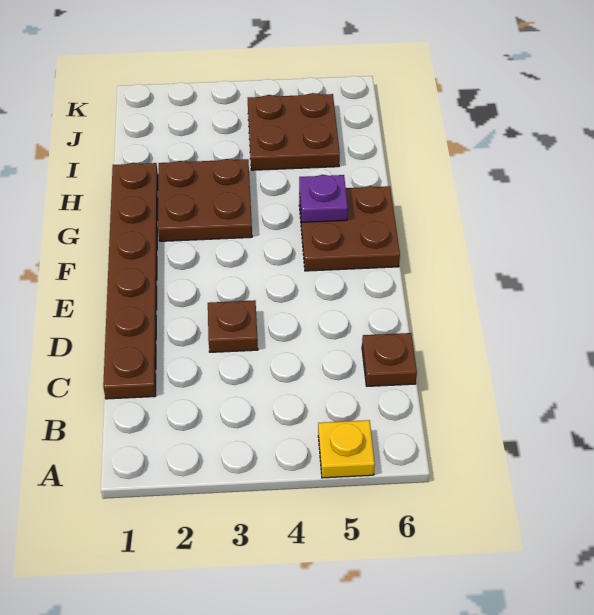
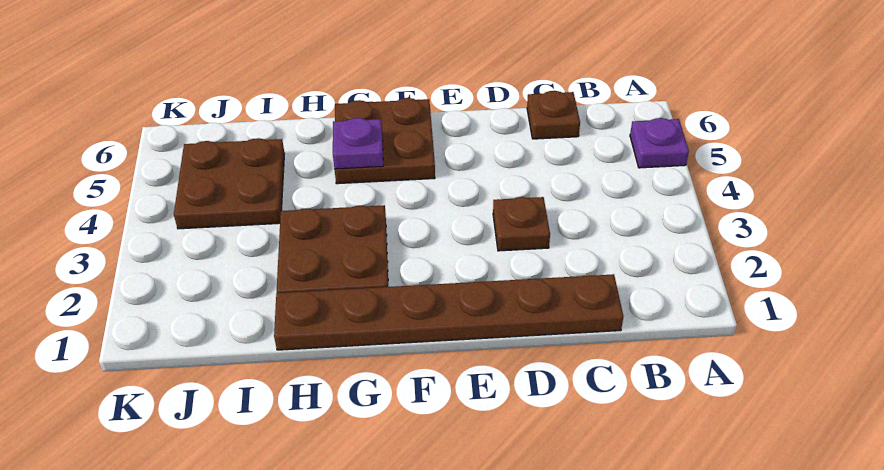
yellow plate A5 level 1 -> purple plate A5 level 1

